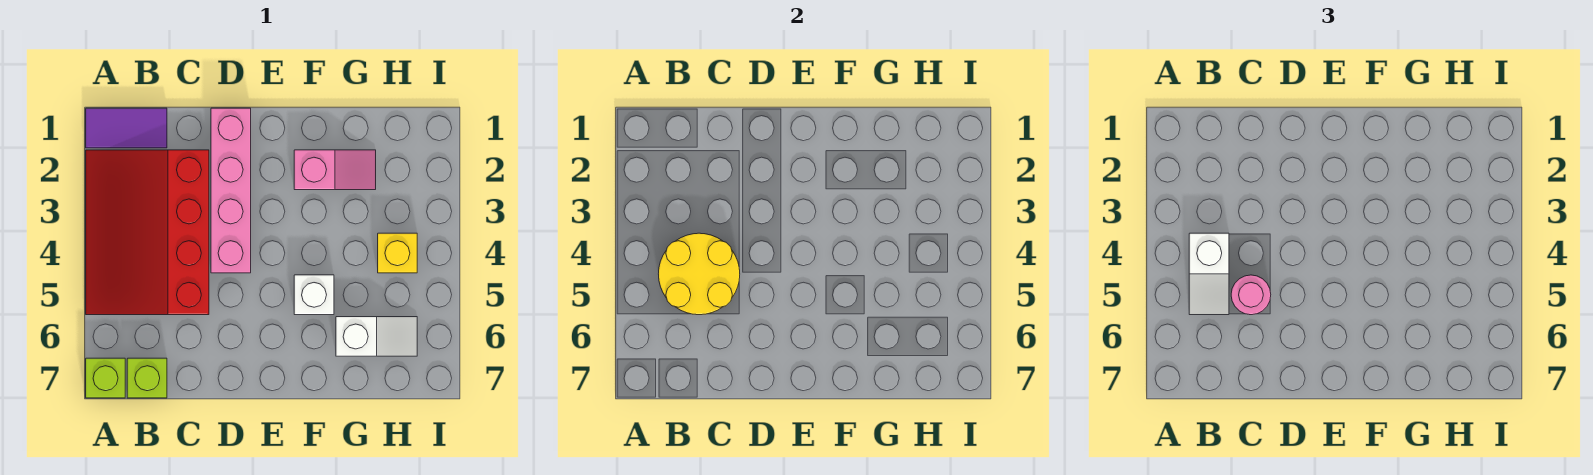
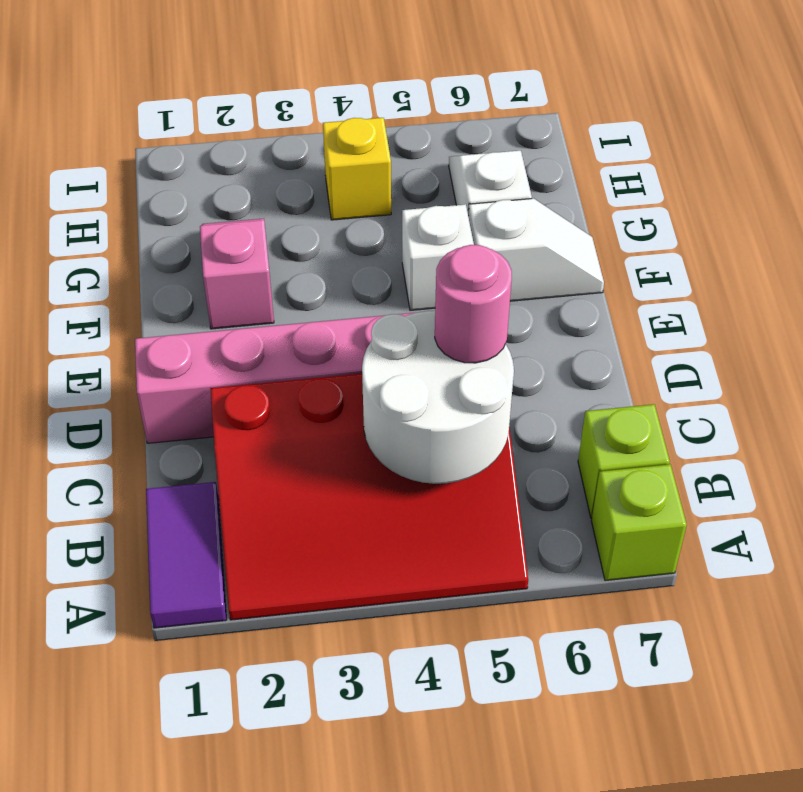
yellow round brick B4:C5 level 2 -> white round brick B4:C5 level 2
white slope B4:B5 level 3 top 4 -> white slope F6:F7 level 1 top 6

